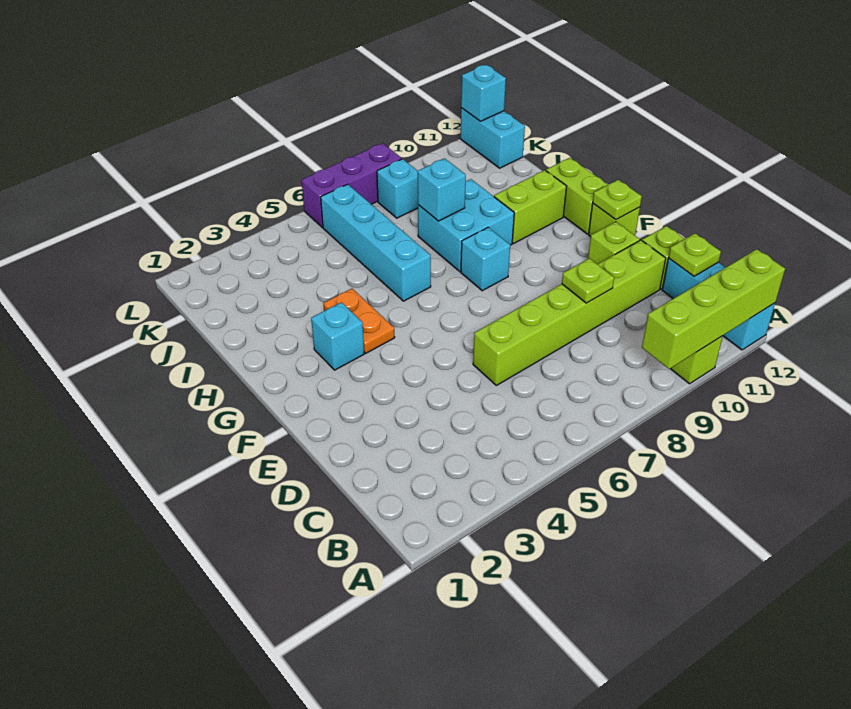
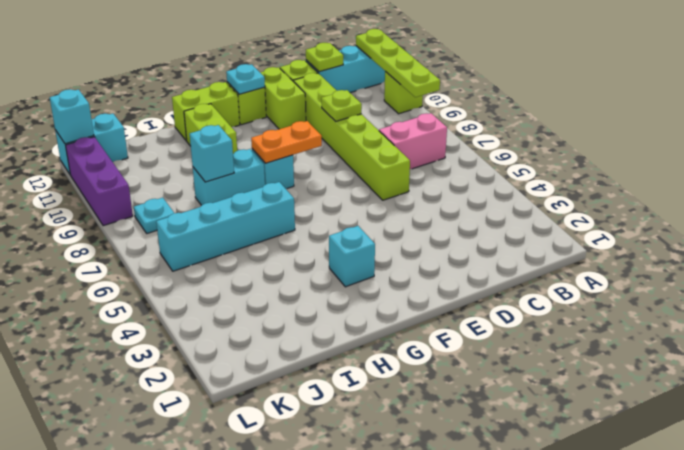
lime brick A9:A12 level 2 -> lime plate A9:A12 level 2
none -> pink brick B7:C7 level 1
lime brick E11 level 1 -> lime brick E11:E12 level 1
lime plate F12 level 2 -> cyan plate F12 level 2
orange plate G4:H4 level 1 -> orange plate F8:G8 level 2
cyan brick H8:I9 level 1 -> cyan brick H8:I8 level 1
cyan brick K8 level 1 -> cyan plate K8 level 1
purple brick L6:L8 level 1 -> purple brick L9:L11 level 1

